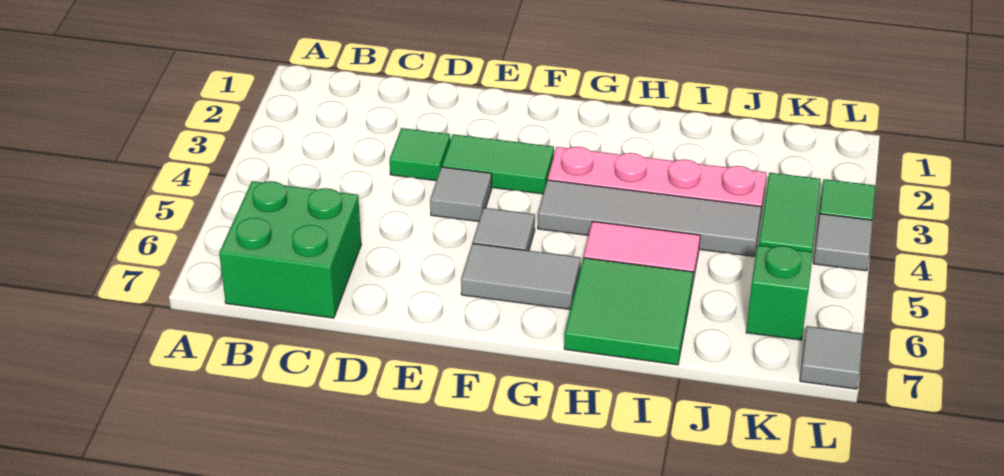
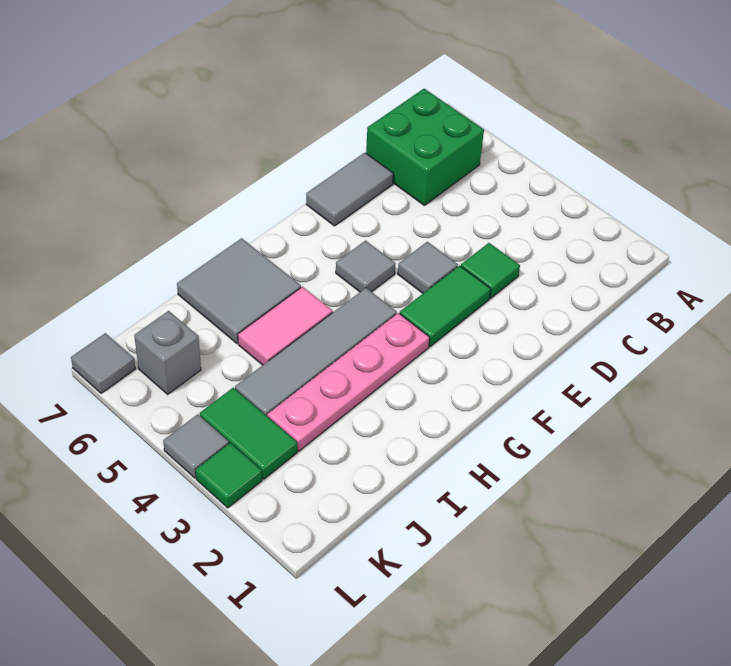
grey tile F6:G6 level 1 -> grey tile D7:E7 level 1
green tile H6:I7 level 1 -> grey tile H6:I7 level 1
green brick K6 level 1 -> grey brick K6 level 1

